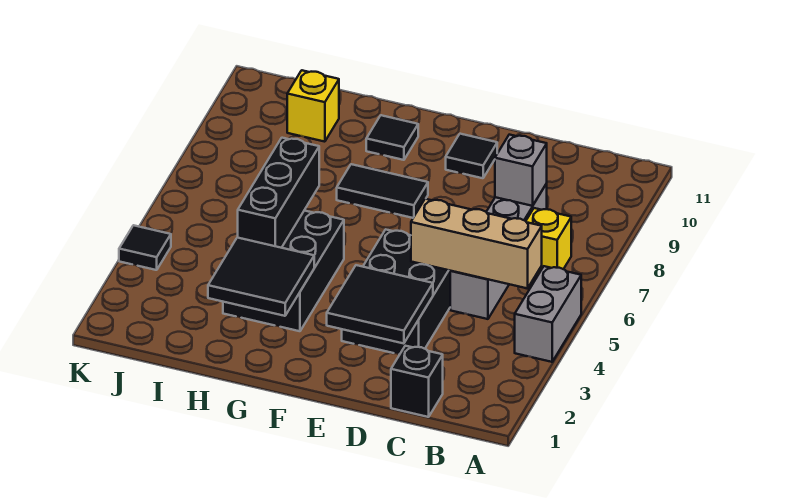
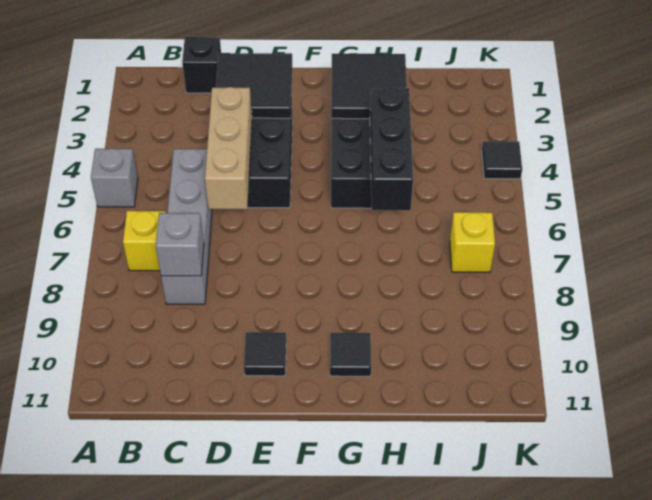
grey brick A4:A5 level 1 -> grey brick A5 level 1
tan brick B5:D5 level 2 -> tan brick D4:D6 level 2
black tile F8:G8 level 1 -> none
yellow brick I10 level 1 -> yellow brick J7 level 1

